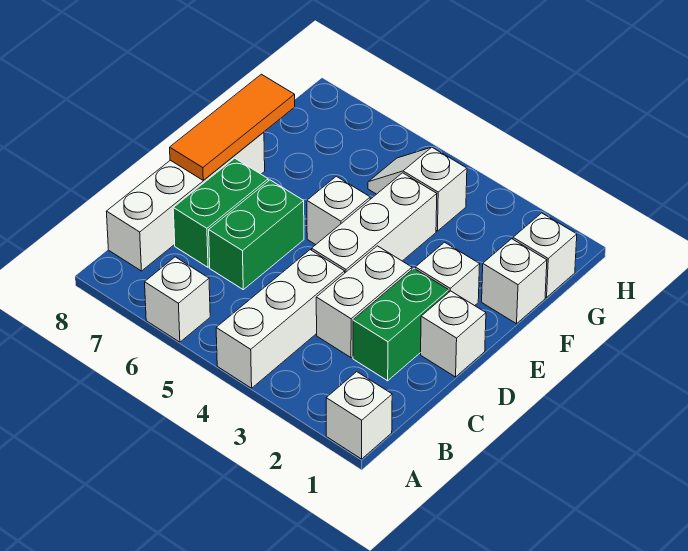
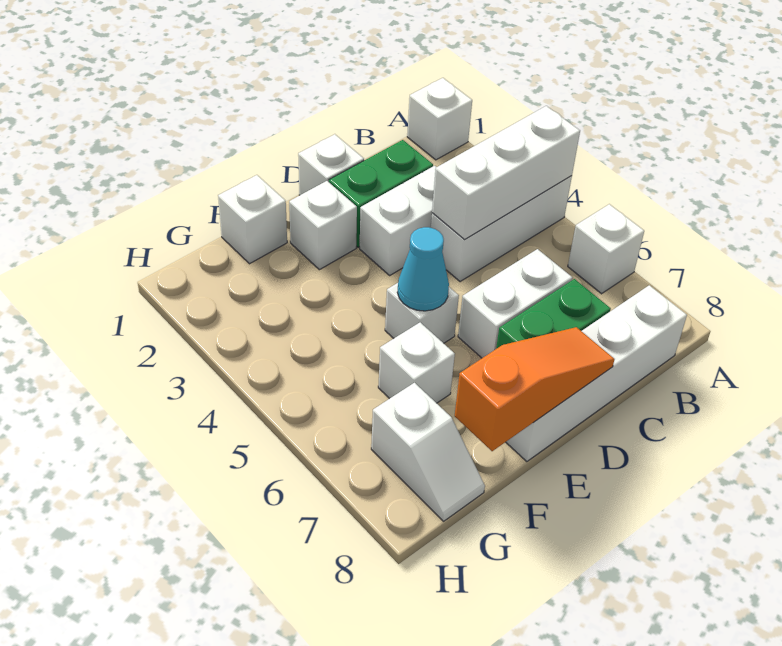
green brick C6:D6 level 1 -> white brick C6:D6 level 1
white brick D4:F4 level 1 -> white brick A4:C4 level 2
orange tile D8:F8 level 2 -> orange slope D8:F8 level 2 top F
none -> cyan cone E5 level 2
white brick G1 level 1 -> white brick F6 level 1
white slope G4:G5 level 1 top 4 -> white slope G7:G8 level 1 top 7

